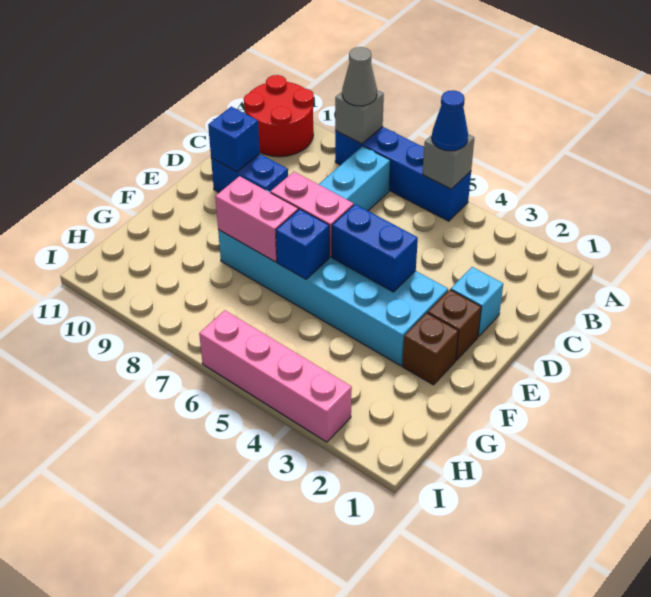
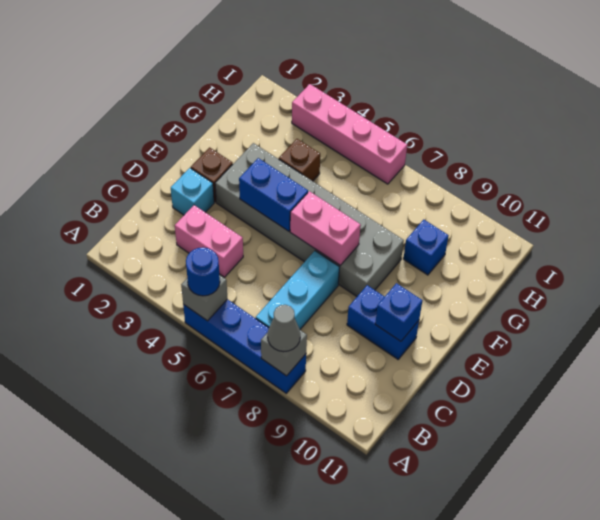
blue cone A5 level 3 -> blue round brick A5 level 3
red round brick A10:B11 level 1 -> none
cyan brick E3:F8 level 1 -> grey brick E3:F8 level 1
brown brick F2 level 1 -> brown brick G4 level 1
blue brick F6 level 2 -> blue brick G9 level 1
pink brick F7:F8 level 2 -> pink brick C3:C4 level 1

